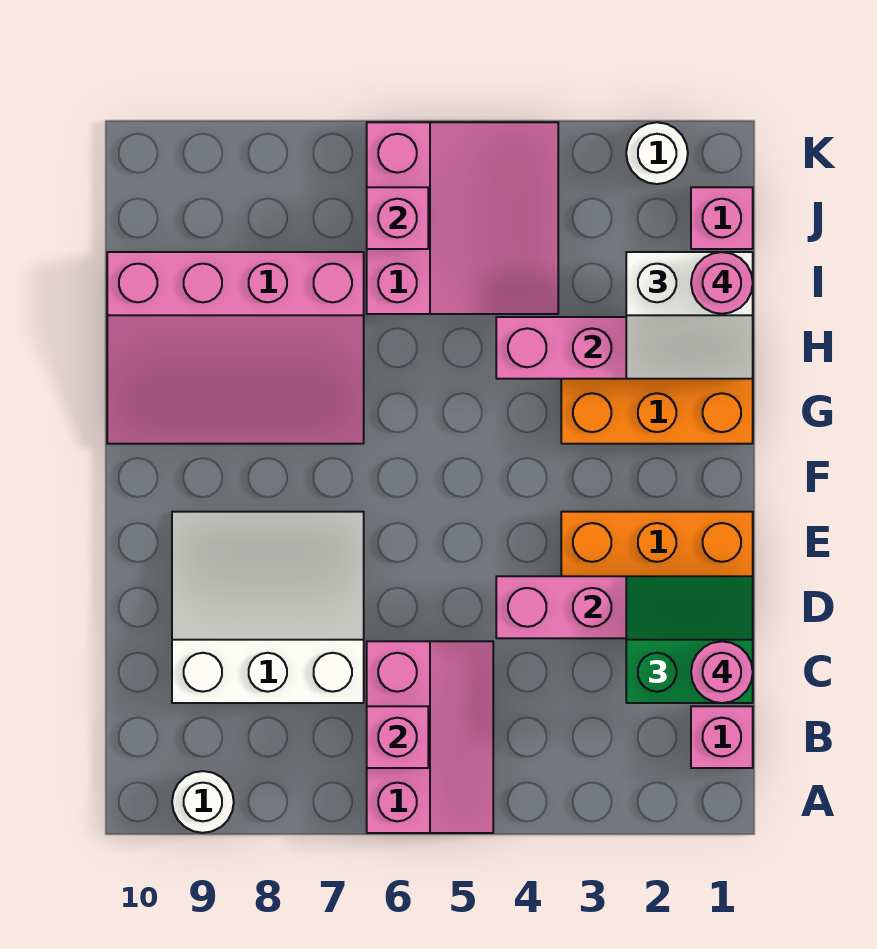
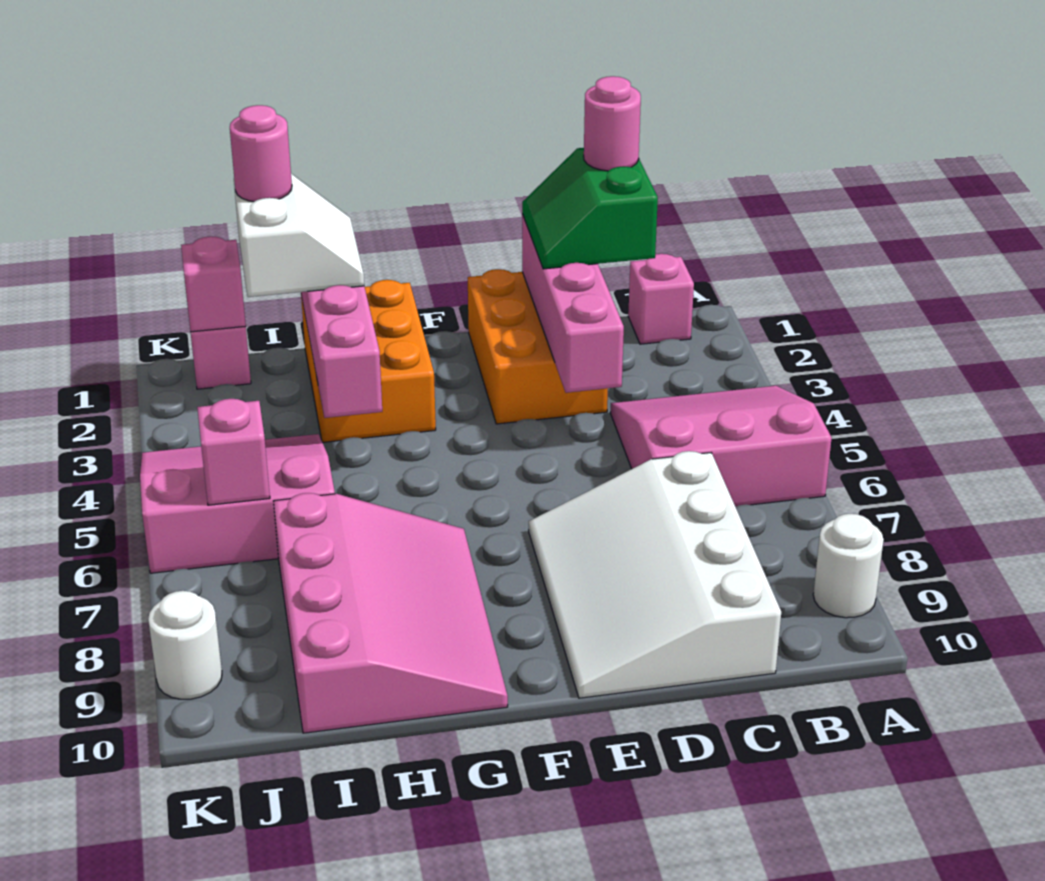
pink slope A5:C6 level 1 top 6 -> pink slope A4:C6 level 1 top 6
pink brick B6 level 2 -> pink brick J1 level 2
white slope C7:E9 level 1 top C -> white slope C7:E10 level 1 top C
white round brick K2 level 1 -> white round brick K9 level 1

